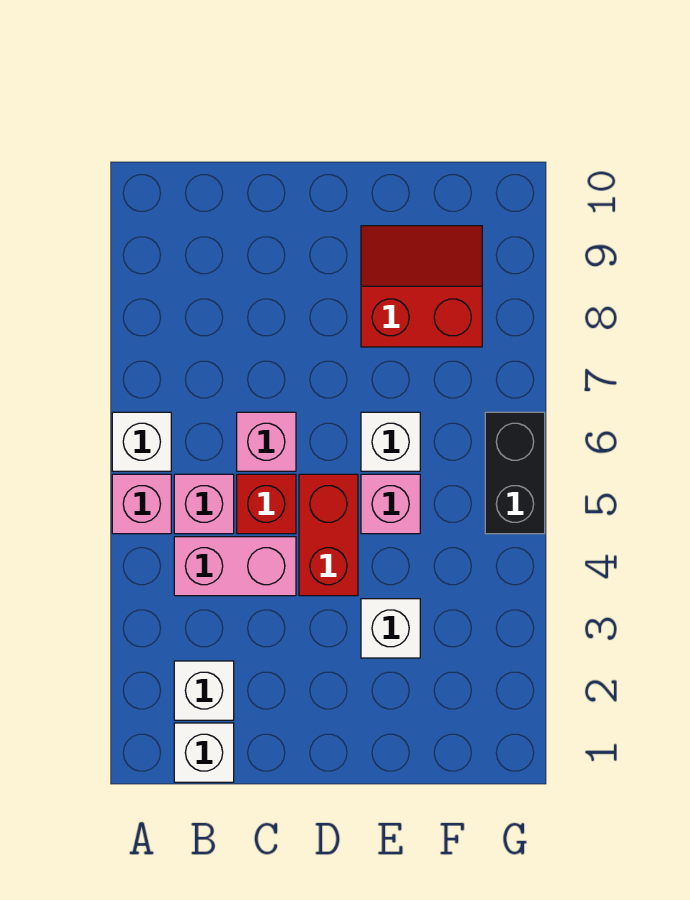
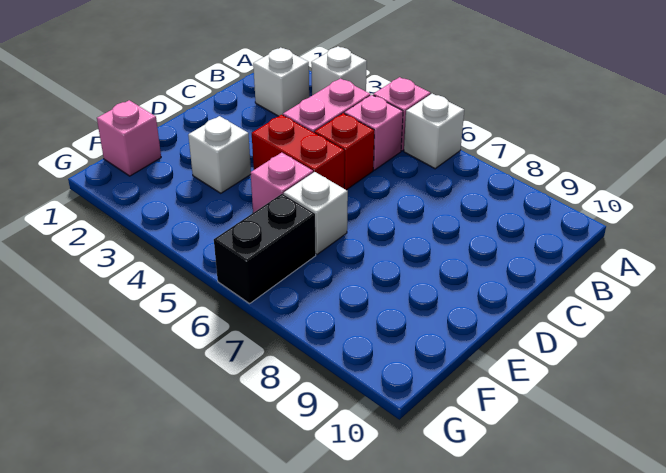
white brick B1 level 1 -> white brick A3 level 1
pink brick C6 level 1 -> pink brick F1 level 1
red slope E8:F9 level 1 top 8 -> none
black brick G5:G6 level 1 -> black brick F6:G6 level 1

